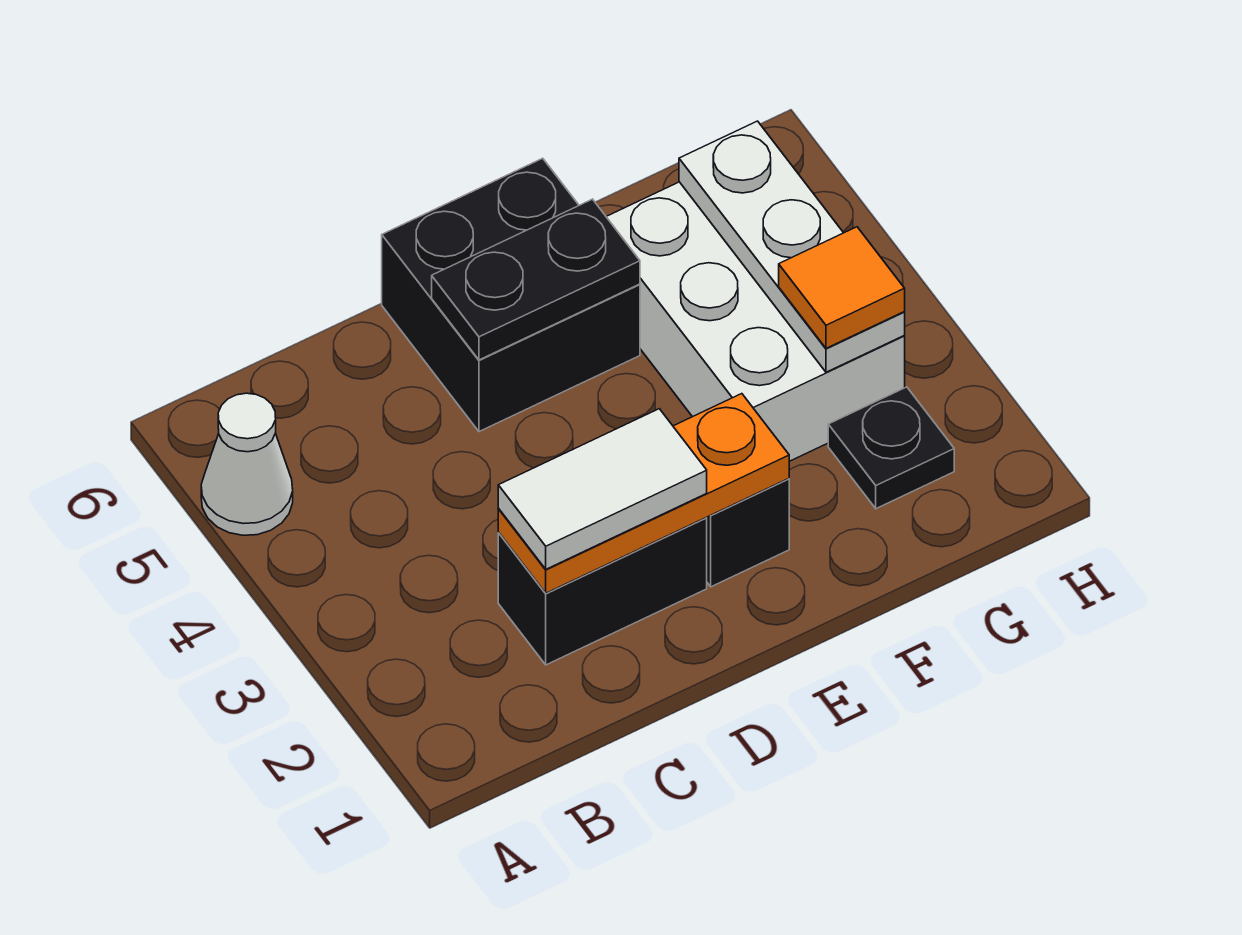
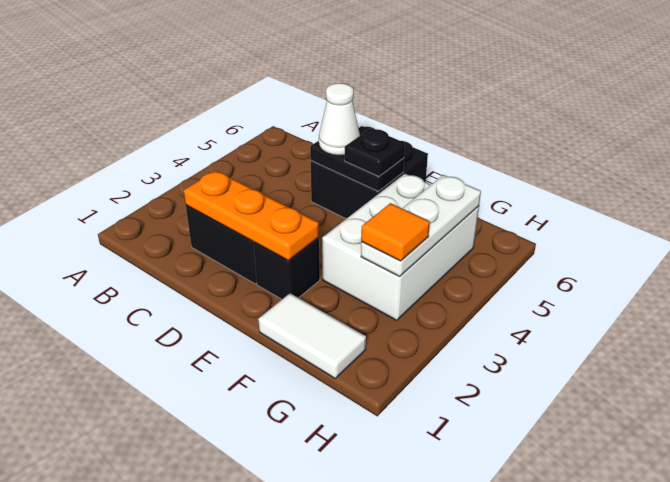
white cone A5 level 1 -> white cone D5 level 3
white tile C2:D2 level 3 -> white tile F1:G1 level 1
black plate G2 level 1 -> black plate E5 level 3

